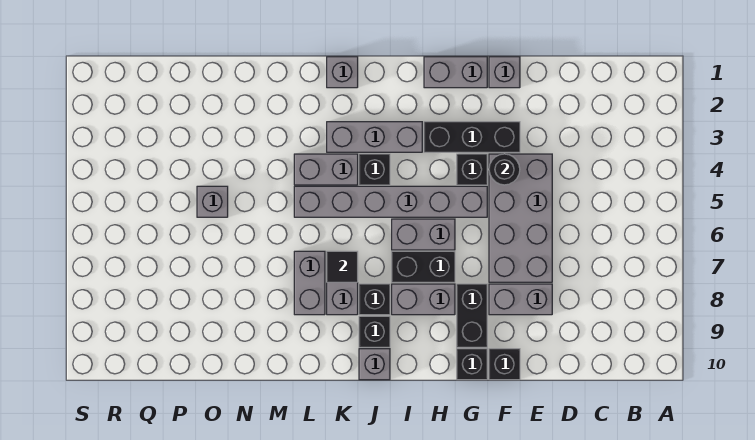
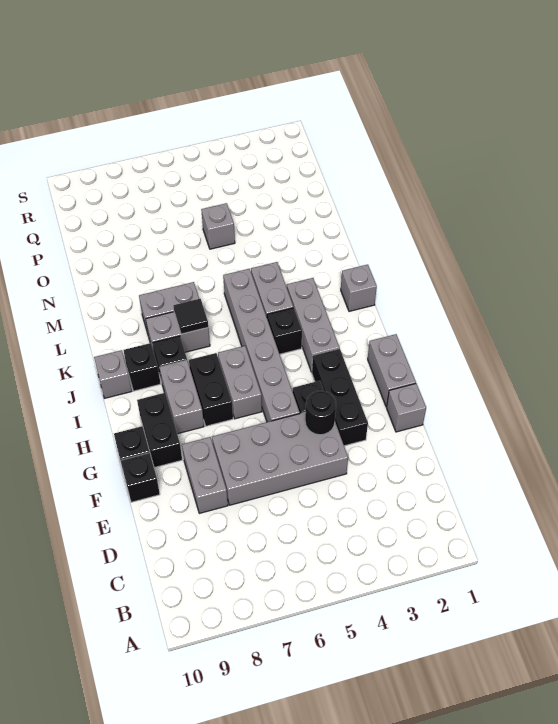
black brick G8:G9 level 1 -> black brick G9:H9 level 1

